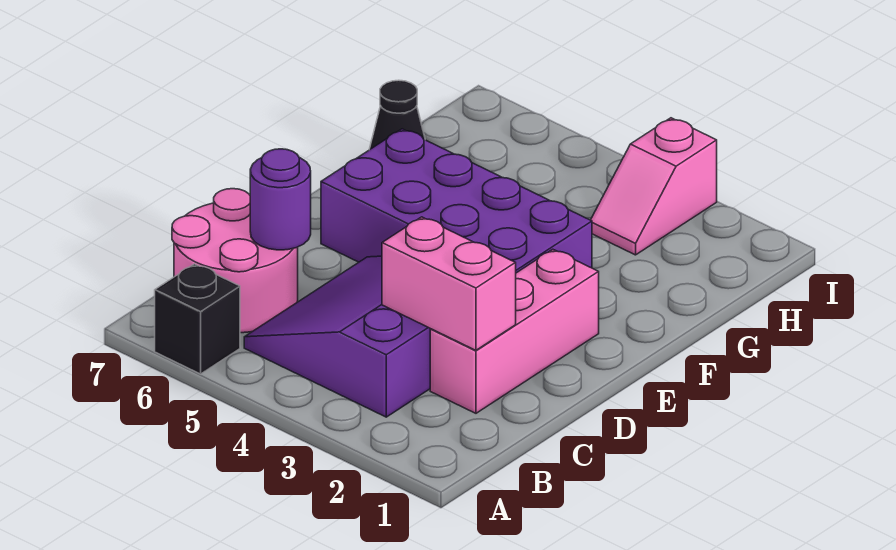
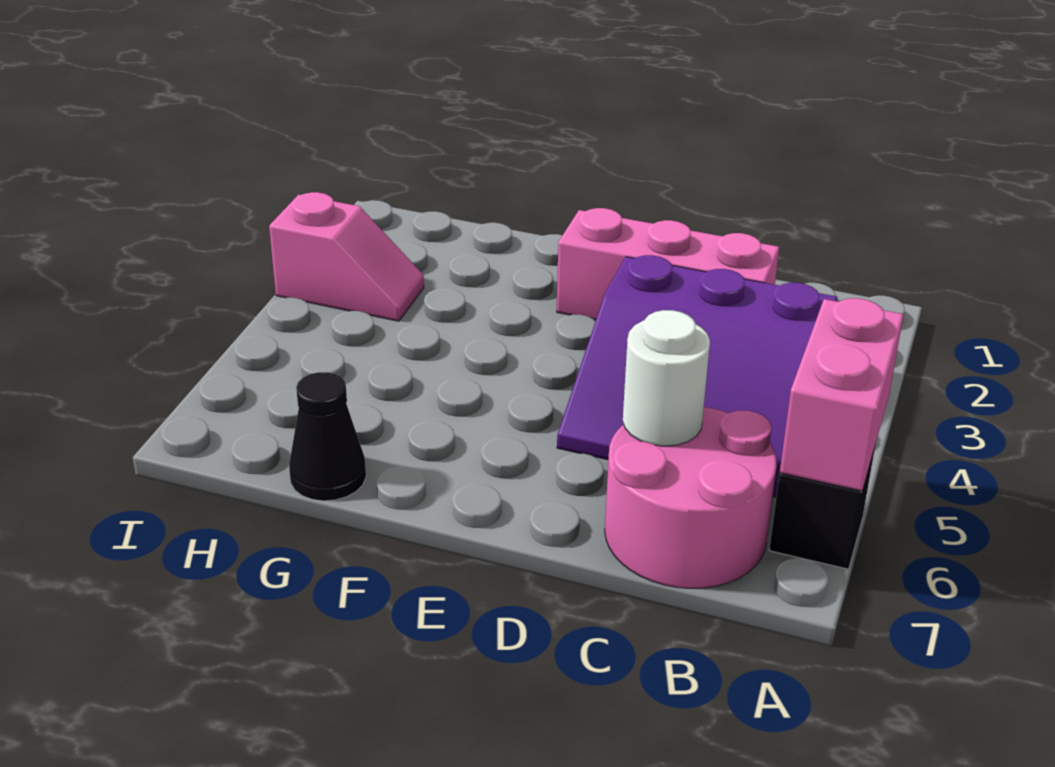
pink brick C2:C3 level 2 -> pink brick A5:A6 level 2
purple round brick C6 level 2 -> white round brick C6 level 2
purple brick E3:F6 level 1 -> none

